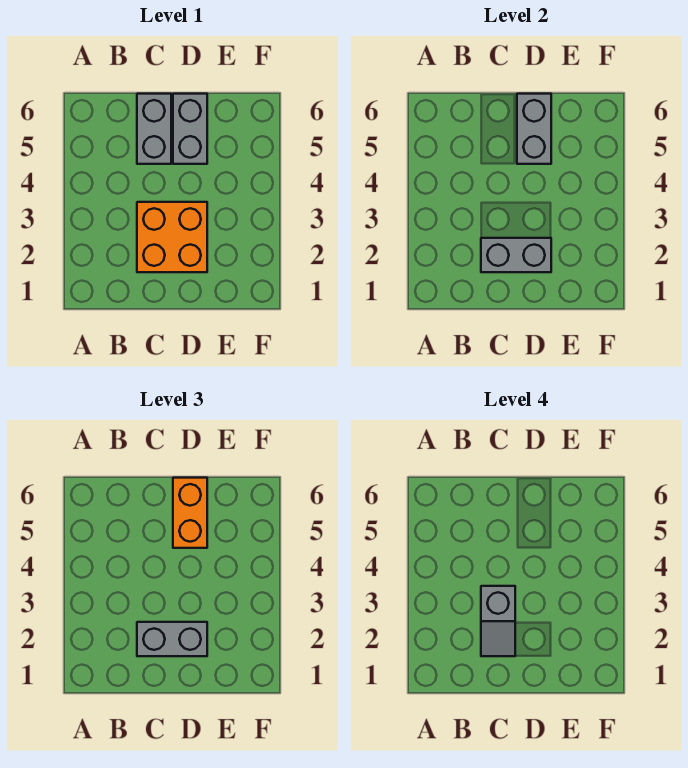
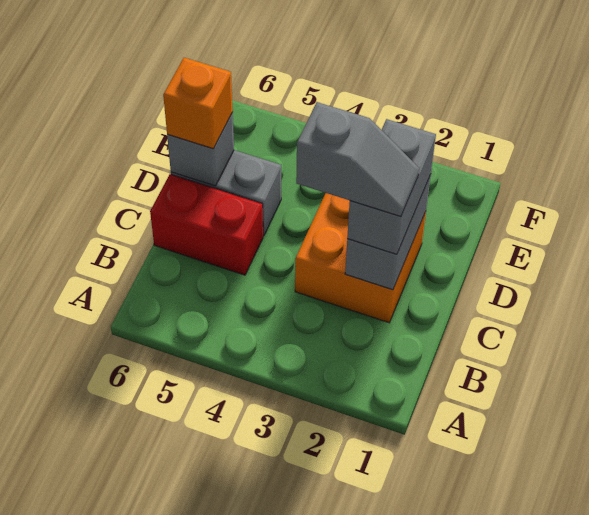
grey brick C5:C6 level 1 -> red brick C5:C6 level 1
grey brick D5:D6 level 2 -> grey brick D6 level 2
orange brick D5:D6 level 3 -> orange brick D6 level 3

